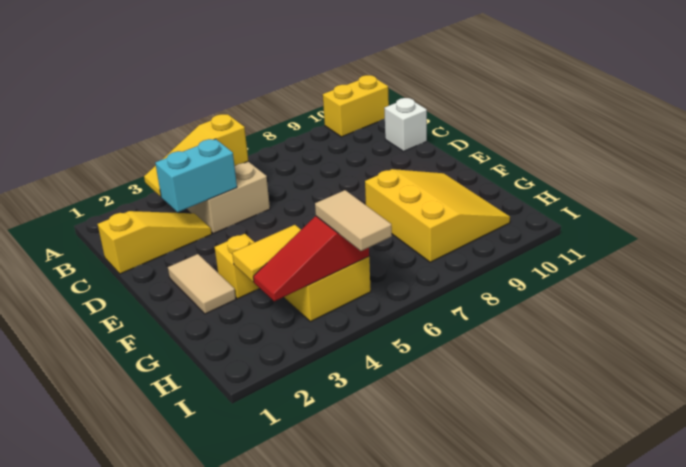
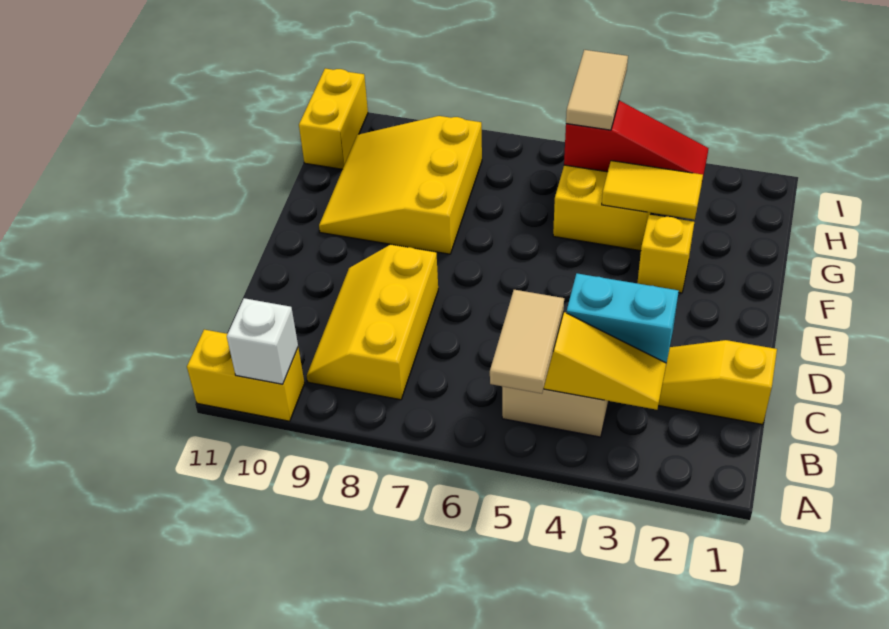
none -> yellow slope B8:D9 level 1 top 8
white brick C11 level 1 -> white brick A10 level 2
tan tile E2:F2 level 1 -> tan tile A5:B5 level 3
none -> yellow brick H11:I11 level 1

